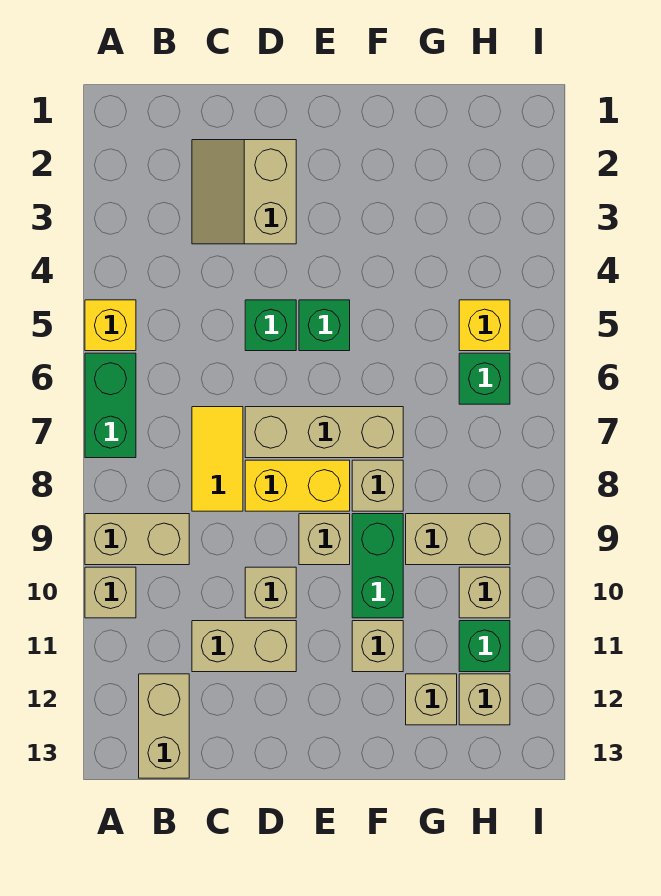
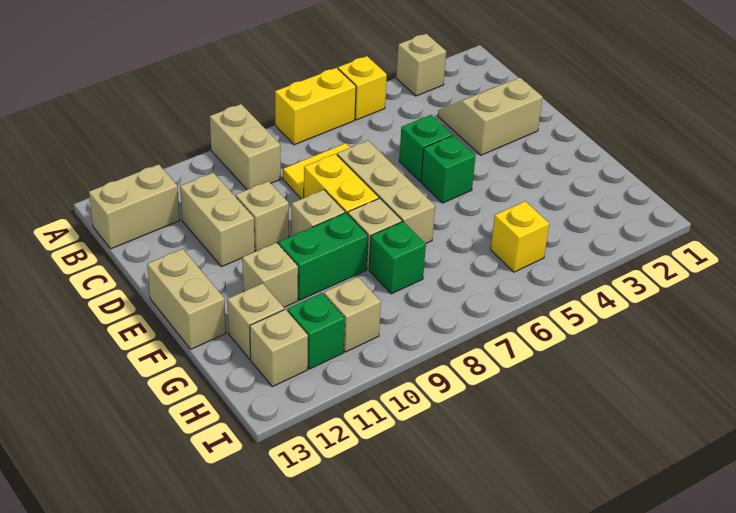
green brick A6:A7 level 1 -> yellow brick A6:A7 level 1
tan brick A10 level 1 -> tan brick A3 level 1
tan brick G9:H9 level 1 -> tan brick E13:F13 level 1
green brick H6 level 1 -> green brick G8 level 1

